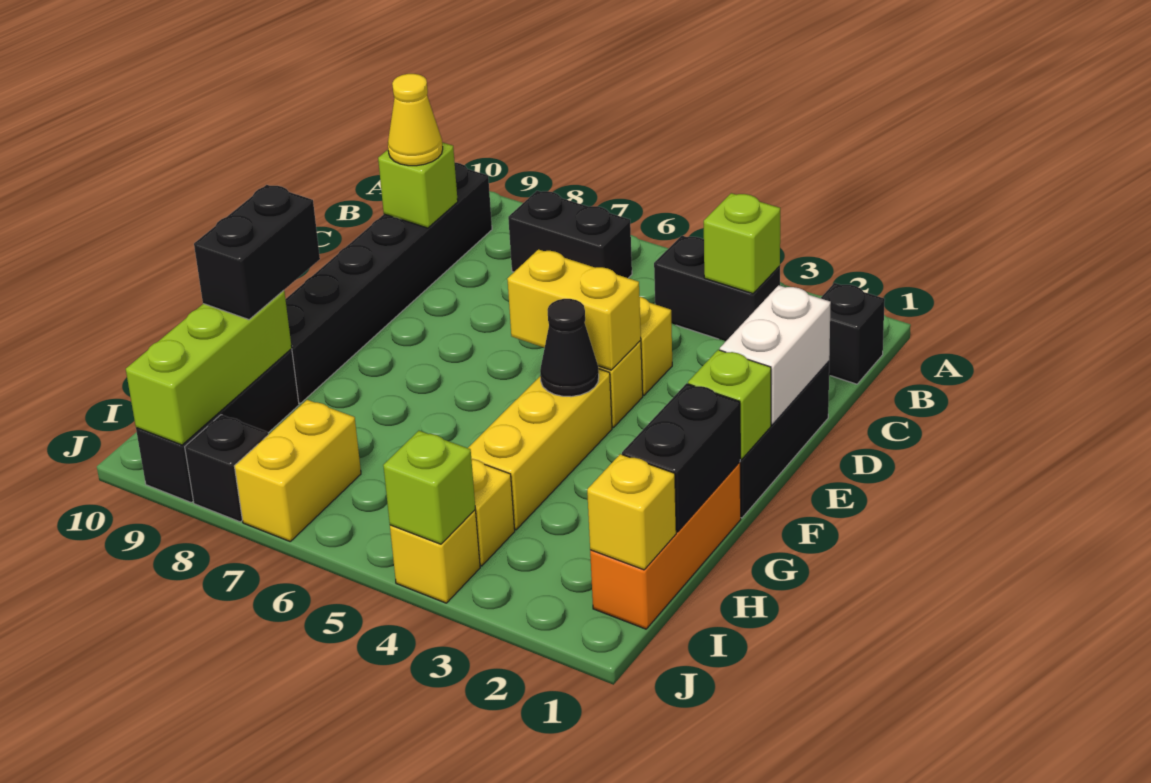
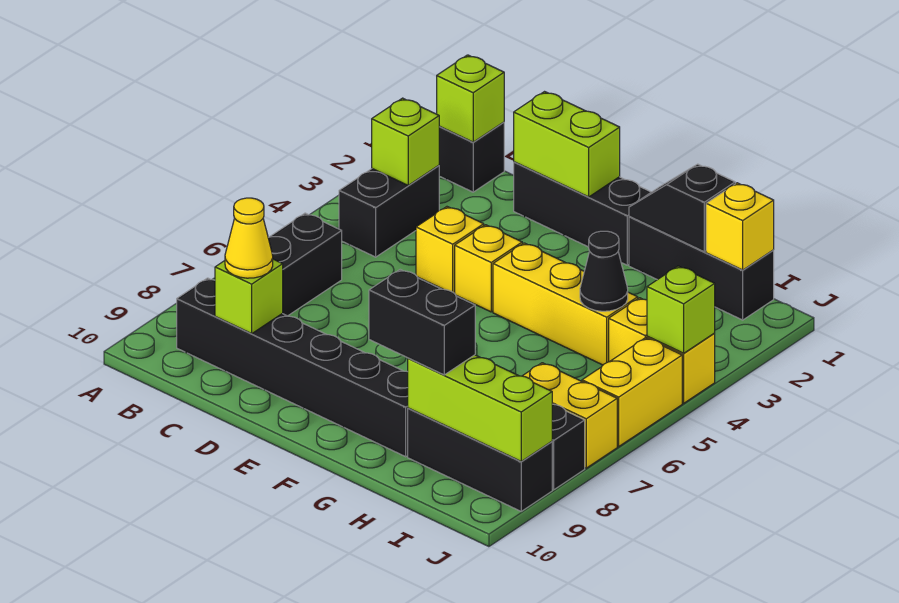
white brick D1:E1 level 2 -> lime brick D1:E1 level 2
yellow brick E4:E5 level 2 -> yellow brick J5:J6 level 1
lime brick F1 level 2 -> lime brick B1 level 2
black cone F4 level 2 -> black cone H4 level 2
orange brick G1:I1 level 1 -> black brick G1:I1 level 1
black brick G1:H1 level 2 -> black slope G1:H1 level 2 top H

